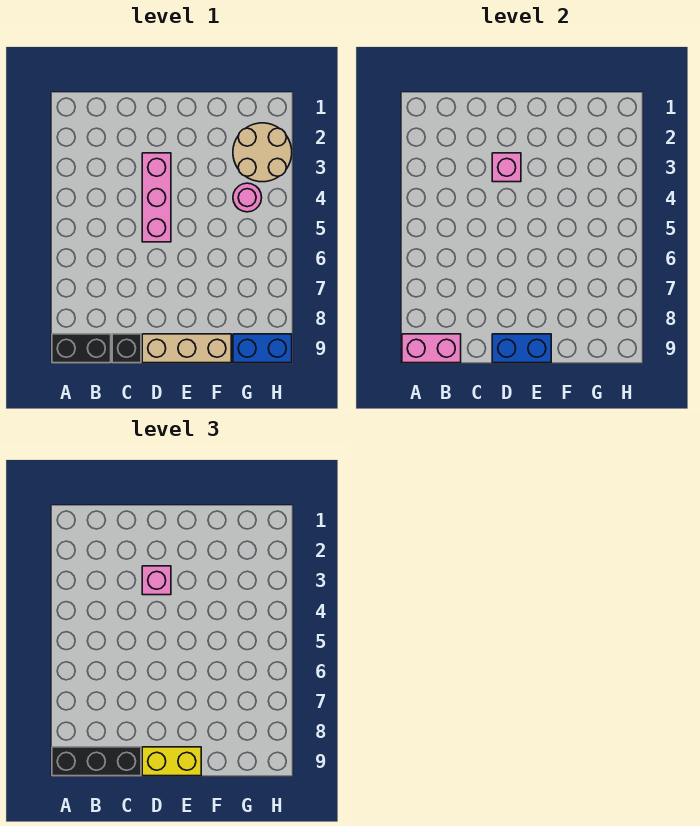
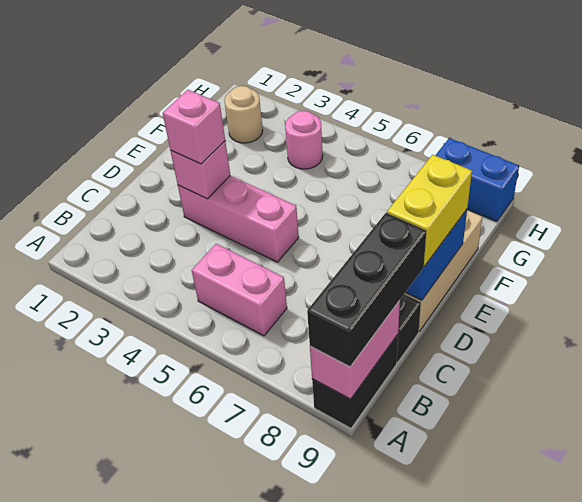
none -> pink brick B5:B6 level 1
tan round brick G2:H3 level 1 -> tan round brick G2 level 1
blue brick G9:H9 level 1 -> blue brick H8:H9 level 1

